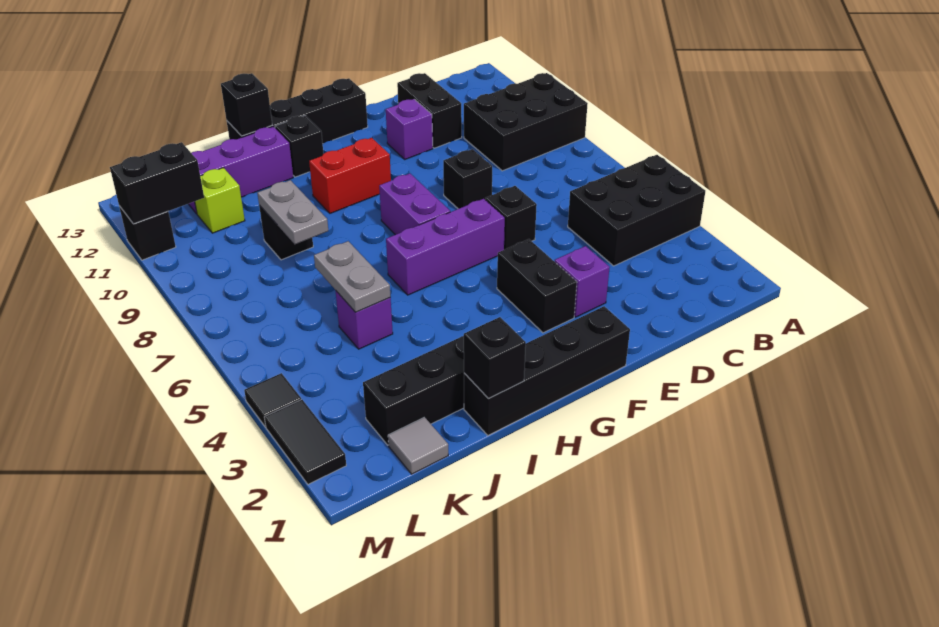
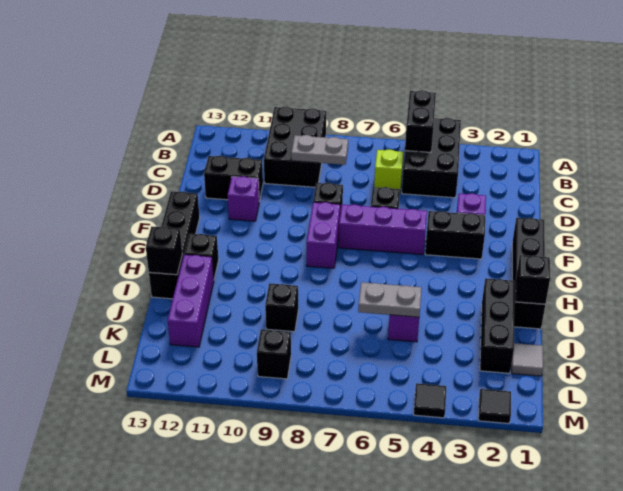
purple brick F6:H6 level 1 -> purple brick F5:F7 level 1
purple brick G7:G8 level 1 -> purple brick F8:G8 level 1
red brick G10:H10 level 1 -> none
grey plate J8:J9 level 2 -> grey plate C8:C9 level 2
lime brick K11 level 1 -> lime brick C6 level 1
black brick L11:M11 level 2 -> black brick A5:B5 level 2
black tile M2:M3 level 1 -> black tile M2 level 1
black brick M11 level 1 -> black brick L9 level 1

